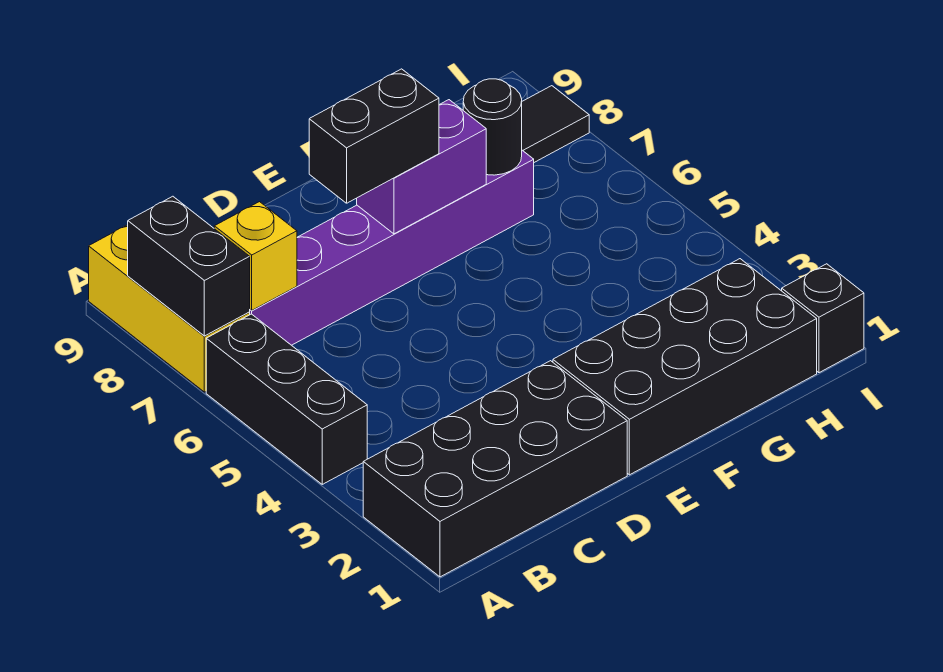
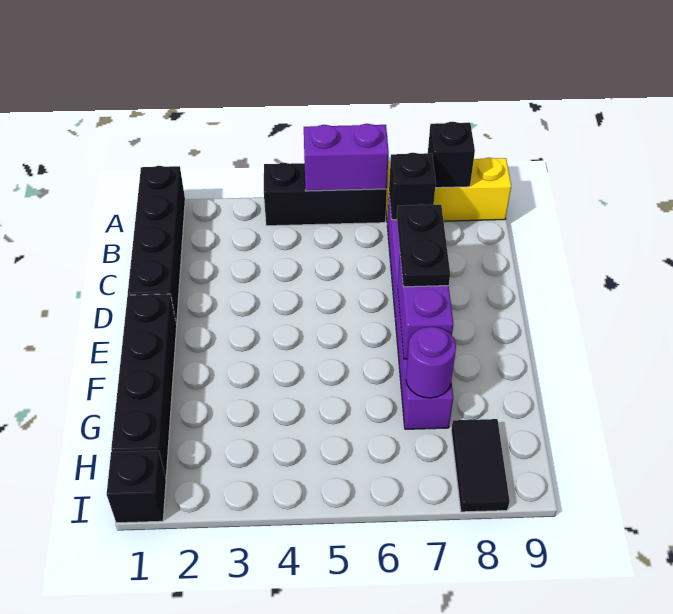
black brick A1:D2 level 1 -> black brick A1:D1 level 1
none -> purple brick A5:A6 level 2
black brick A7:A8 level 2 -> black brick A8 level 2
yellow brick B7 level 2 -> black brick B7 level 2
black brick D7:E7 level 3 -> black plate D7:E7 level 3
black brick E1:H2 level 1 -> black brick E1:H1 level 1
black round brick G7 level 2 -> purple round brick G7 level 2

